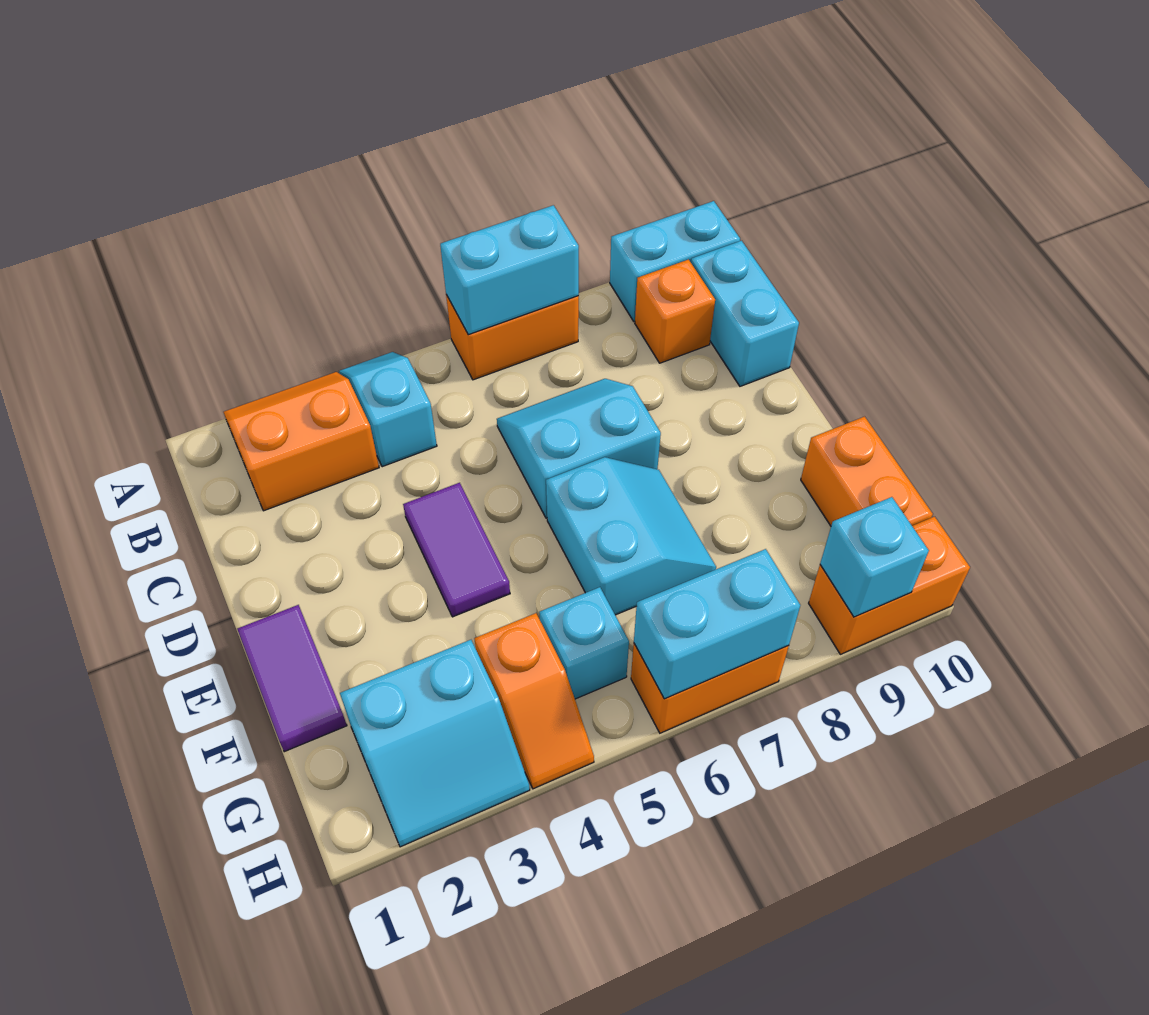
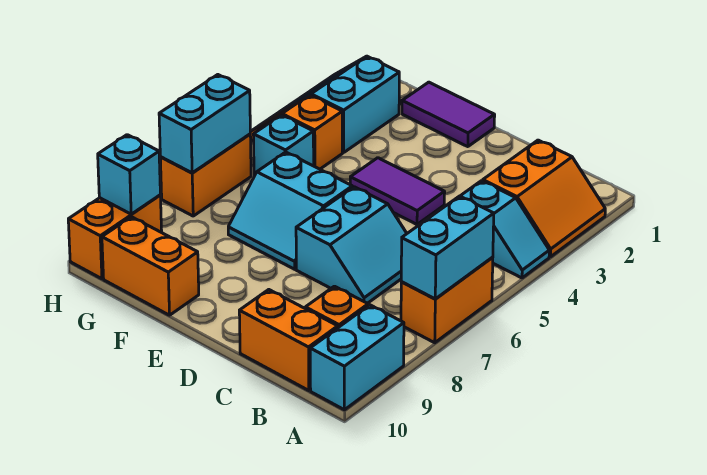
cyan brick B10:C10 level 1 -> orange brick B10:C10 level 1

